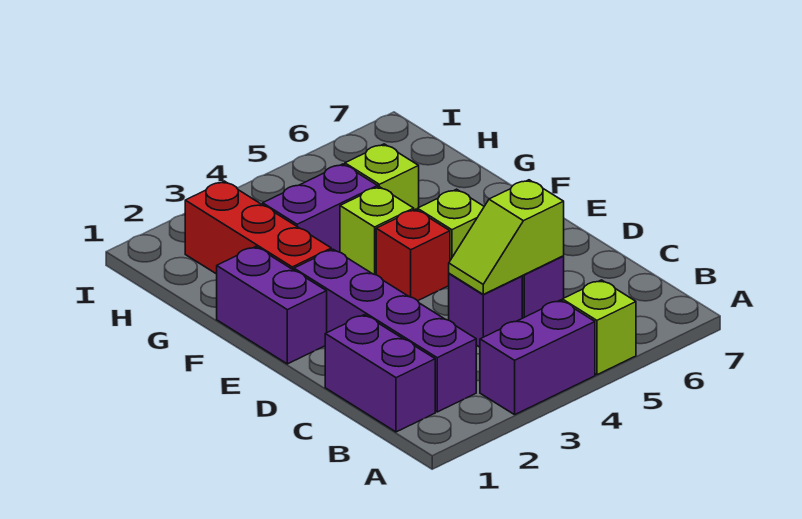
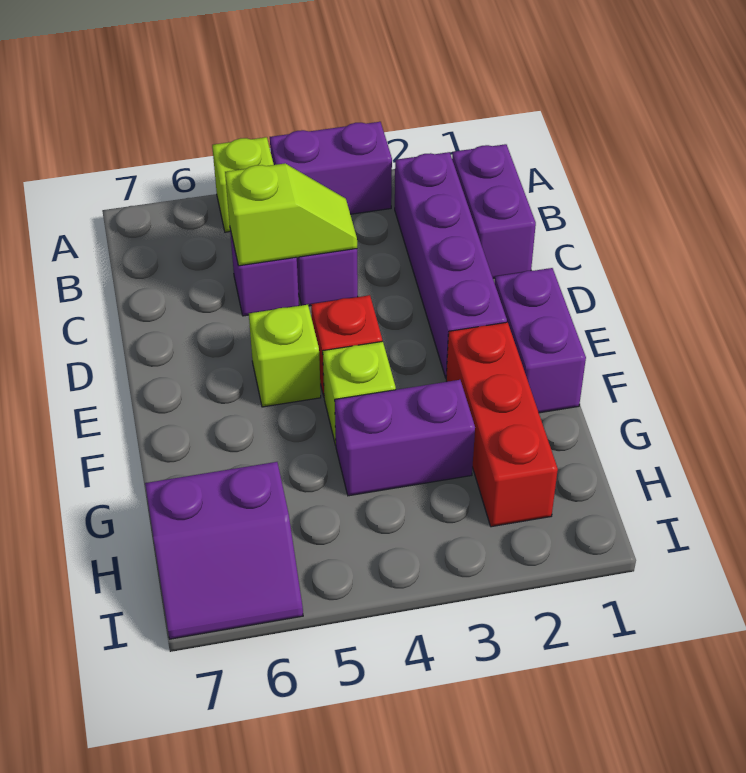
lime brick G5 level 1 -> none
none -> purple slope H6:I7 level 1 top H

